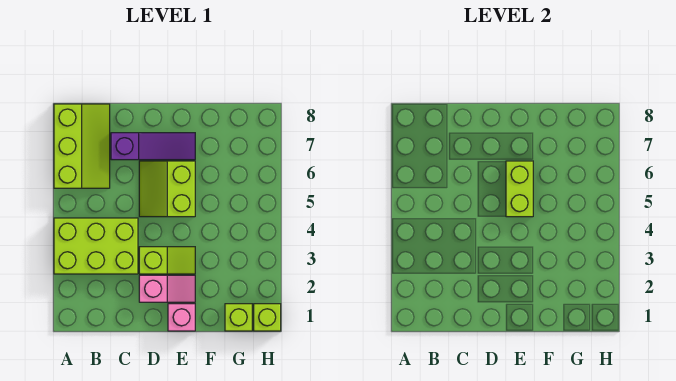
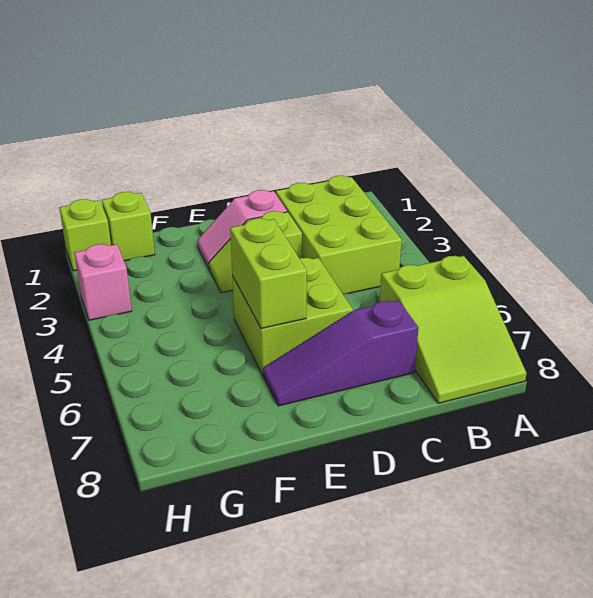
lime brick A3:C4 level 1 -> lime brick B2:C4 level 1
lime slope A6:B8 level 1 top A -> lime slope A6:B8 level 1 top 6
lime slope D5:E6 level 1 top E -> lime brick D5:E6 level 1
pink brick E1 level 1 -> pink brick H3 level 1

